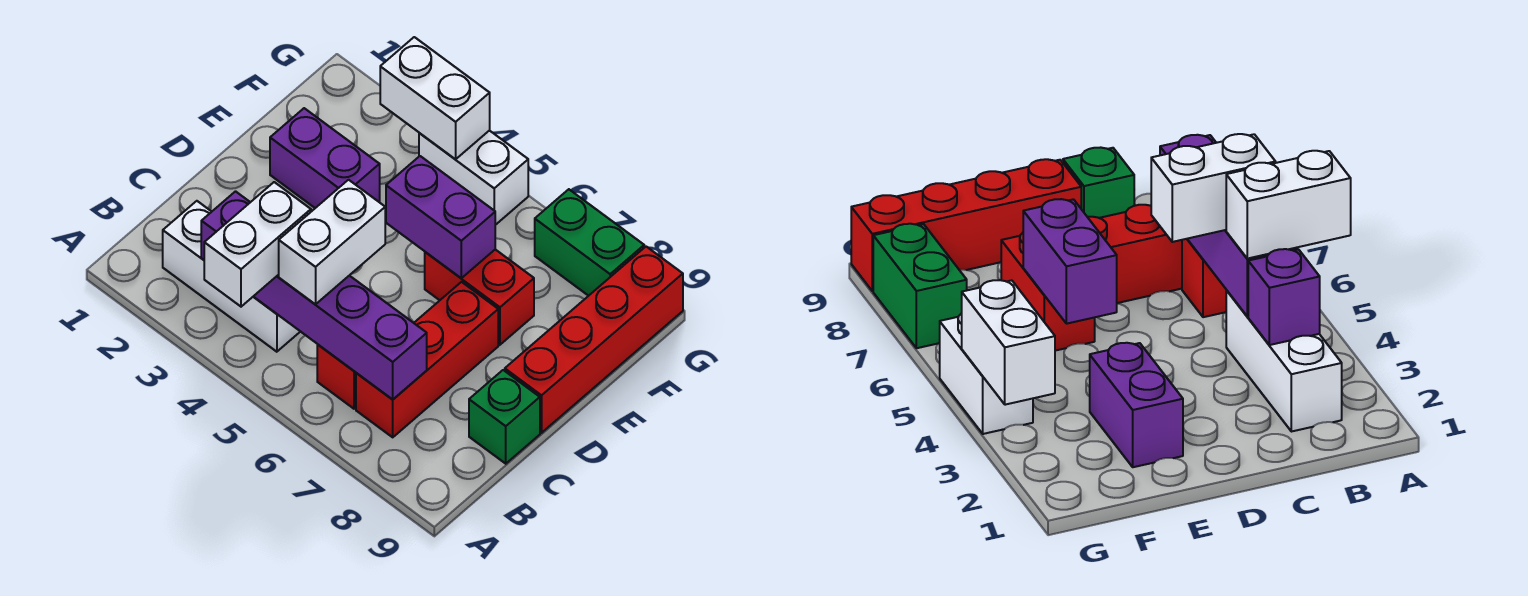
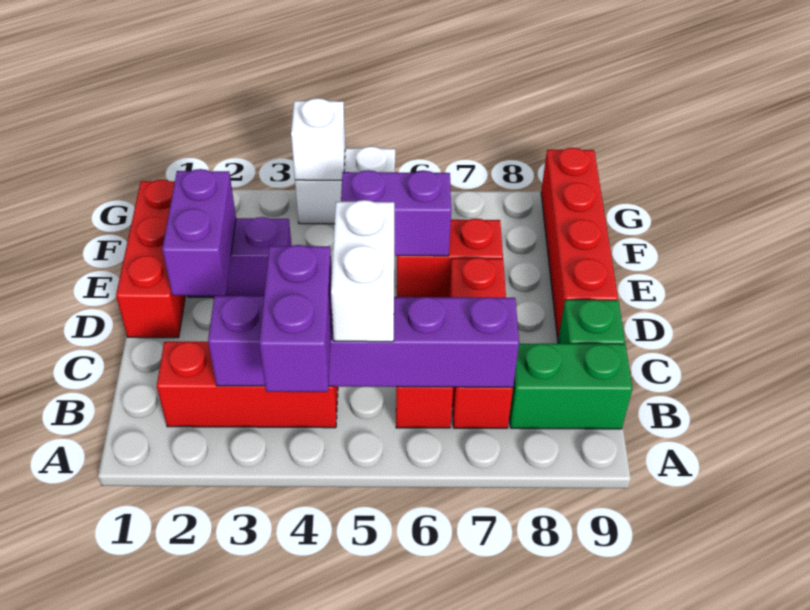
white brick A4:B4 level 3 -> purple brick A4:B4 level 3
white brick B2:B4 level 1 -> red brick B2:B4 level 1
none -> red brick D1:F1 level 1
none -> purple brick D2:E2 level 2
white brick G3:G4 level 2 -> white brick G4 level 2
green brick G7:G8 level 1 -> green brick B8:B9 level 1

